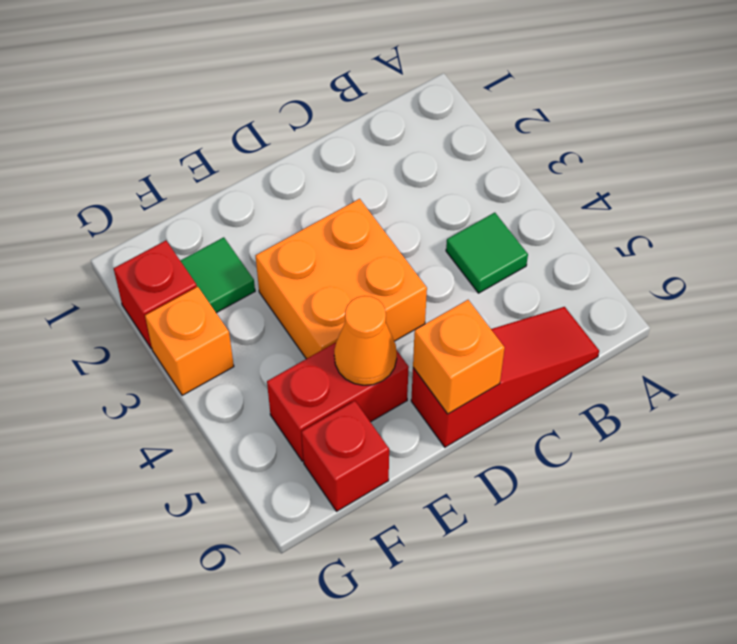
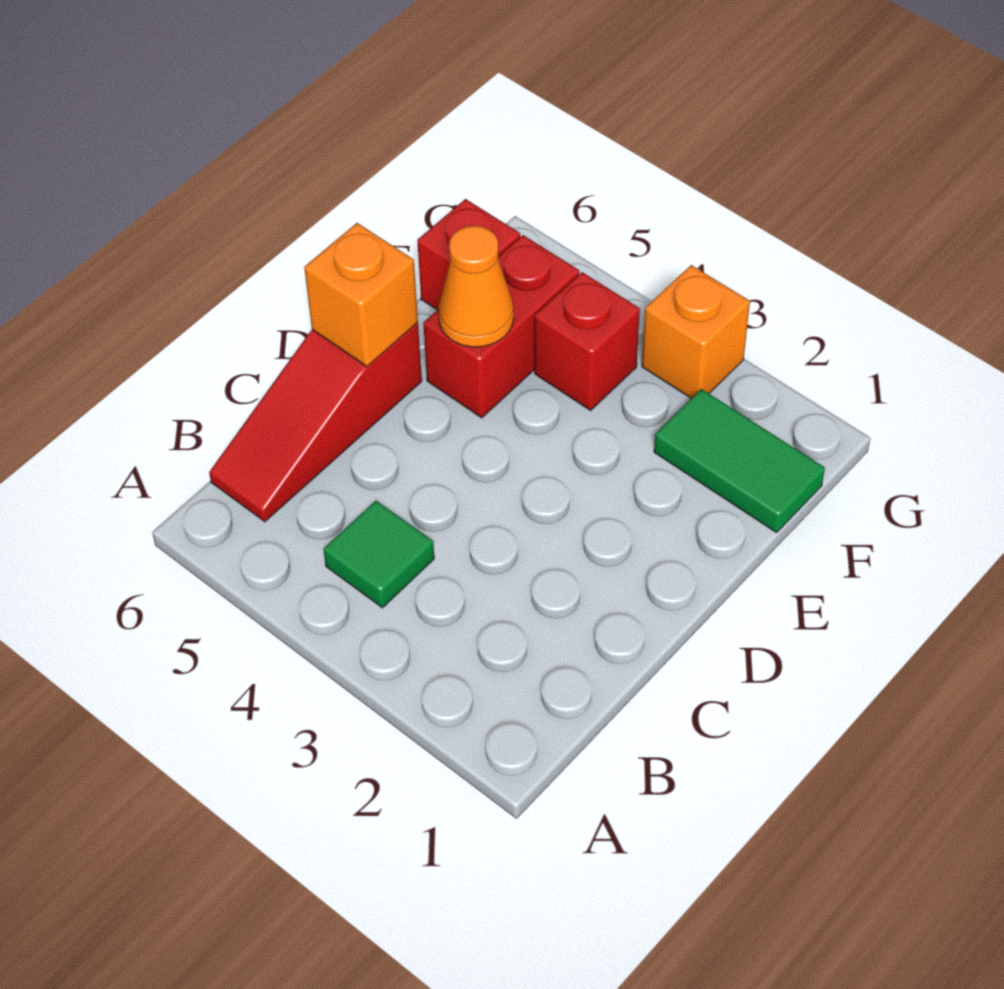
orange brick D3:E4 level 1 -> none
green tile F2 level 1 -> green tile F1:F2 level 1
red brick G2 level 1 -> red brick F4 level 1

